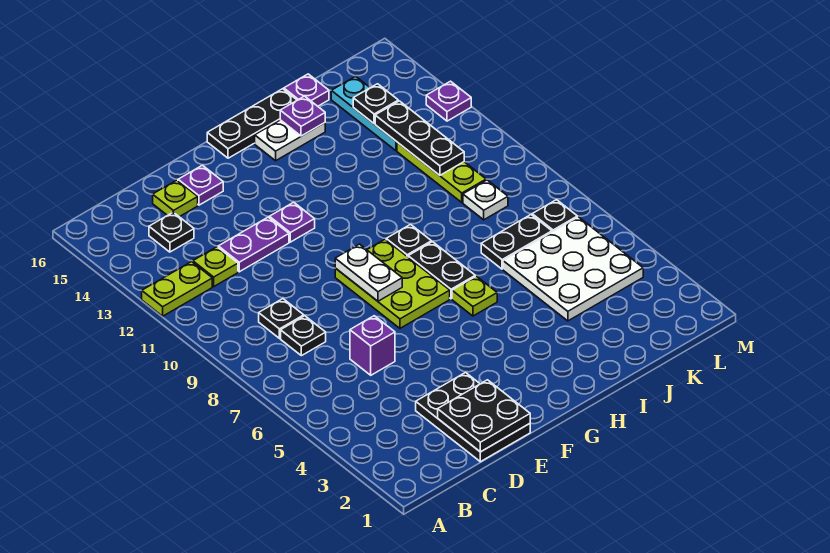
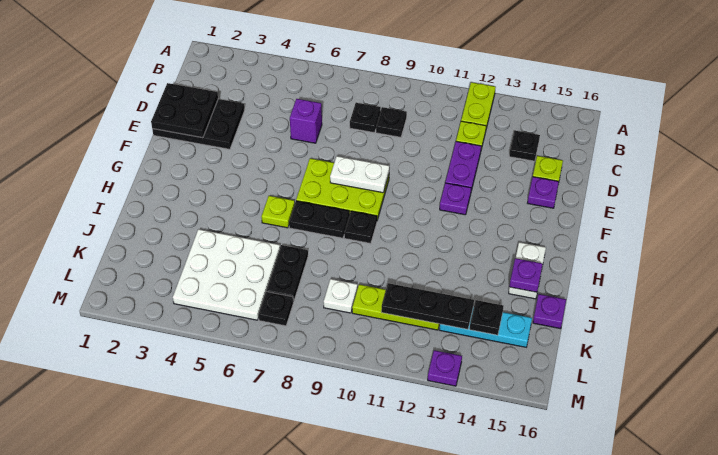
black plate G16:I16 level 1 -> none

